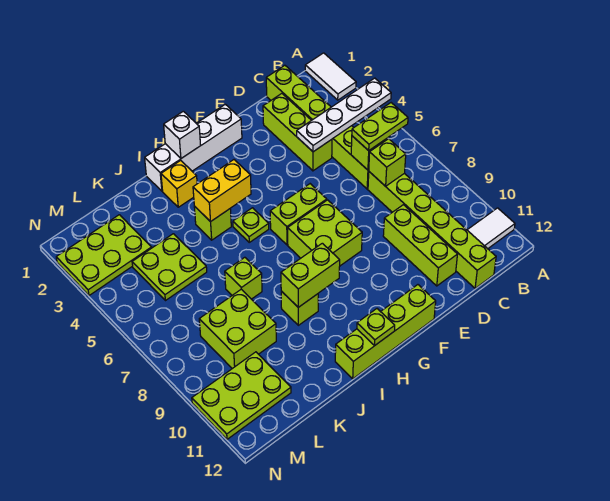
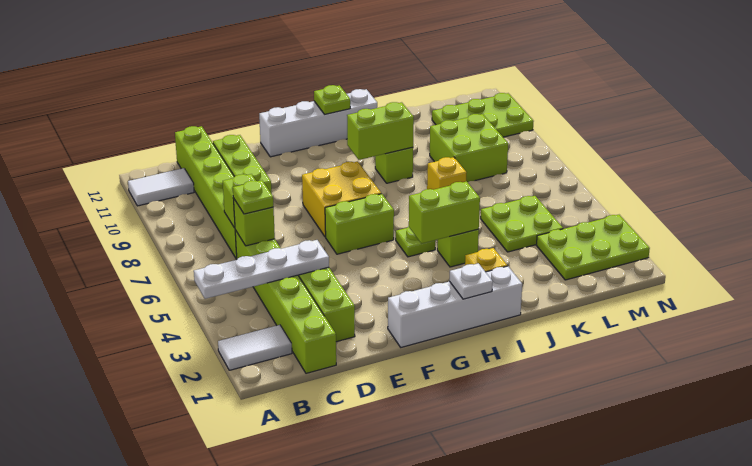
white tile A1:A2 level 1 -> white tile A2:B2 level 1
lime plate B6:C6 level 3 -> lime plate C6 level 3
lime brick F7:G8 level 1 -> yellow brick F7:G8 level 1
lime brick F12:I12 level 1 -> white brick F12:I12 level 1
white brick H1 level 2 -> white plate H1 level 2
yellow brick H4:I4 level 2 -> lime brick H4:I4 level 2
lime brick J7 level 1 -> yellow brick J7 level 1

